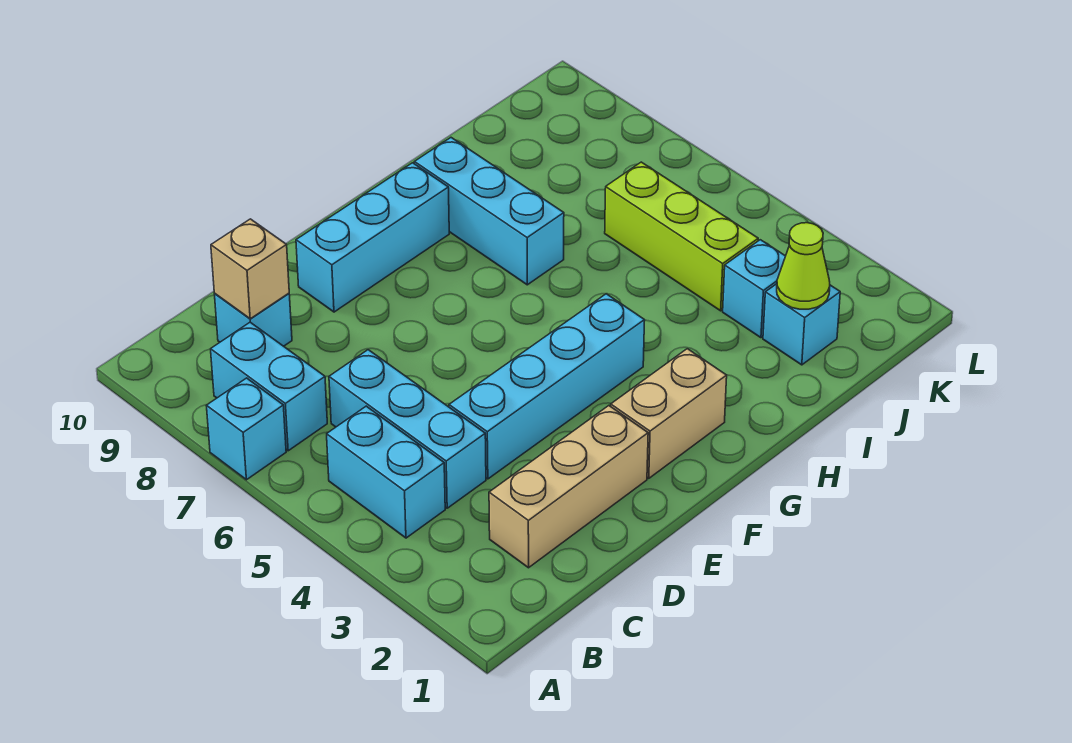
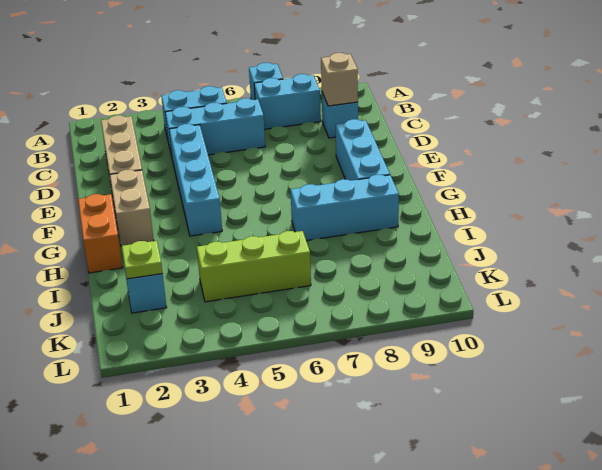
none -> orange brick G1:H1 level 1
lime cone J2 level 2 -> lime plate J2 level 2
cyan brick J3 level 1 -> none

